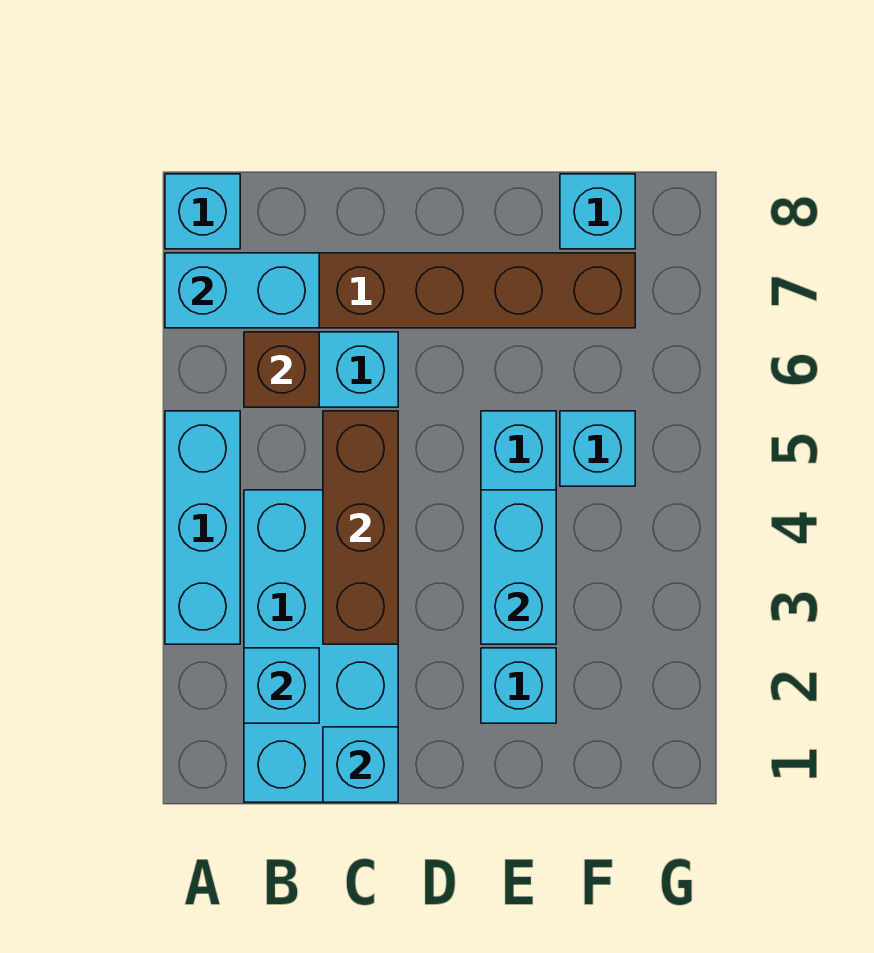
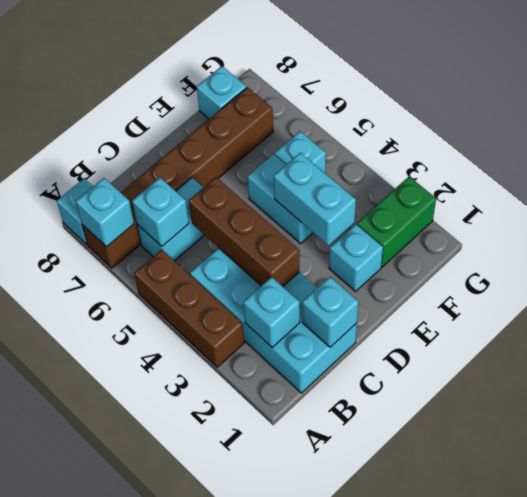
cyan brick A3:A5 level 1 -> brown brick A3:A5 level 1
cyan brick A7:B7 level 2 -> cyan brick A7 level 2
brown brick B6 level 2 -> cyan brick B6 level 2
none -> green brick F2:G2 level 1

